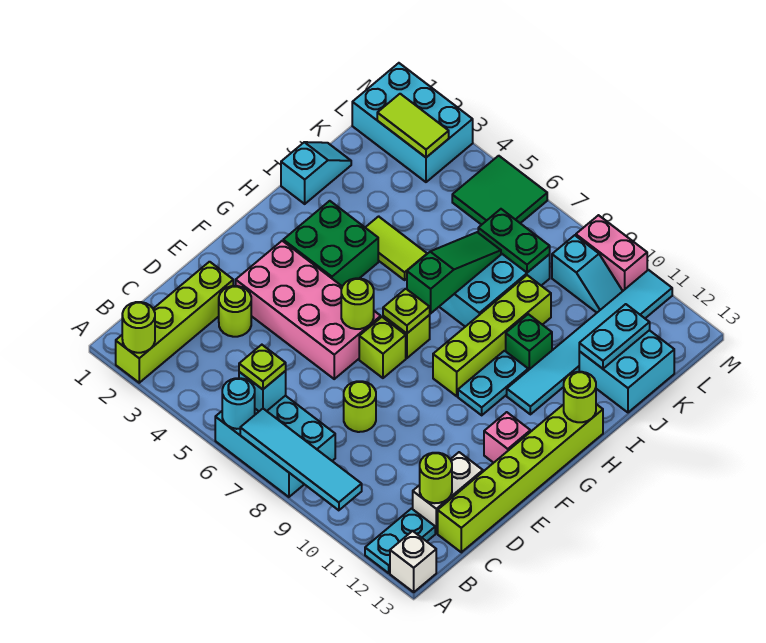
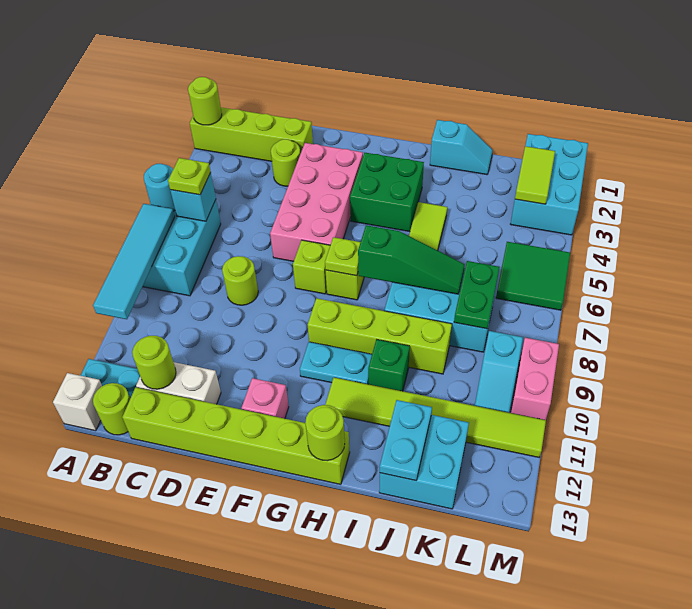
lime round brick F6 level 2 -> lime round brick B13 level 1
cyan tile H11:M11 level 1 -> lime tile H11:M11 level 1
cyan plate J12:K12 level 2 -> cyan plate J12:J13 level 2

